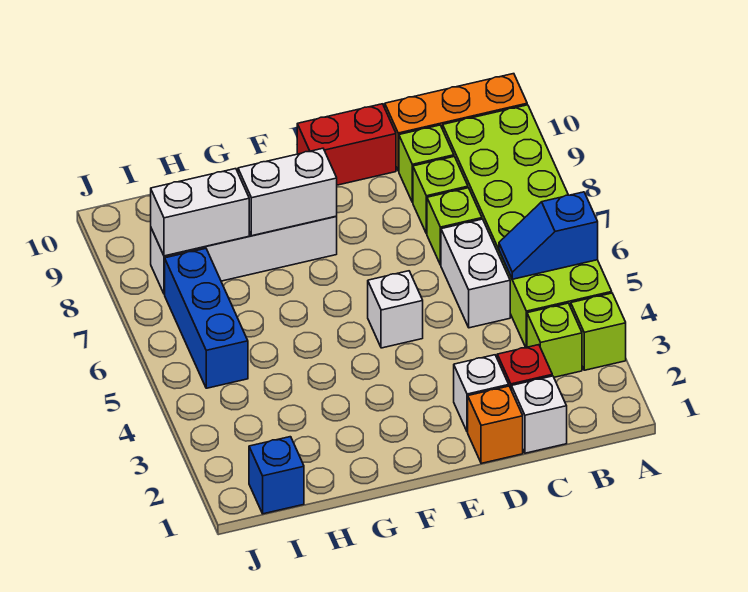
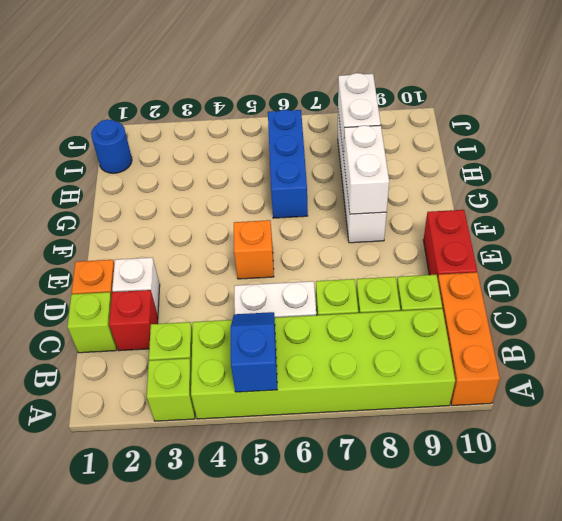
white brick C1 level 1 -> lime brick C1 level 1
white brick E5 level 1 -> orange brick E5 level 1
blue brick I1 level 1 -> blue round brick I1 level 1
blue brick I5:I7 level 1 -> blue brick G6:I6 level 1

